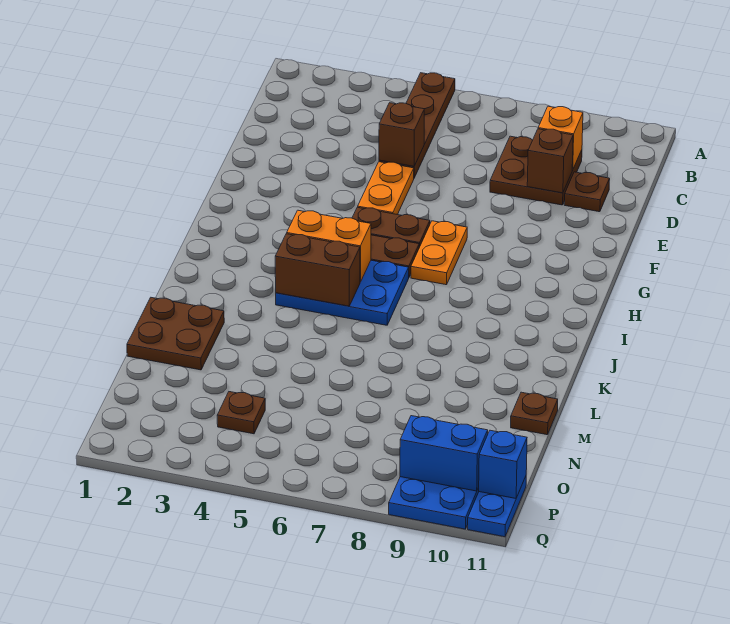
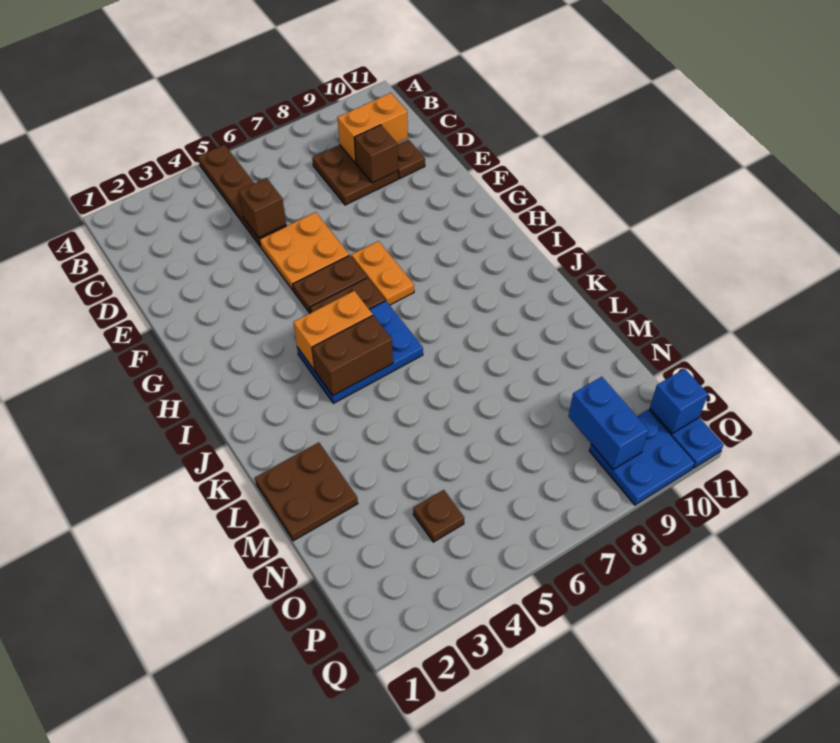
orange brick C9 level 2 -> orange brick C9:C10 level 2
orange plate E5:F5 level 1 -> orange plate E5:F6 level 1
brown plate M11 level 1 -> none
blue brick P9:P10 level 2 -> blue brick O9:P9 level 2

